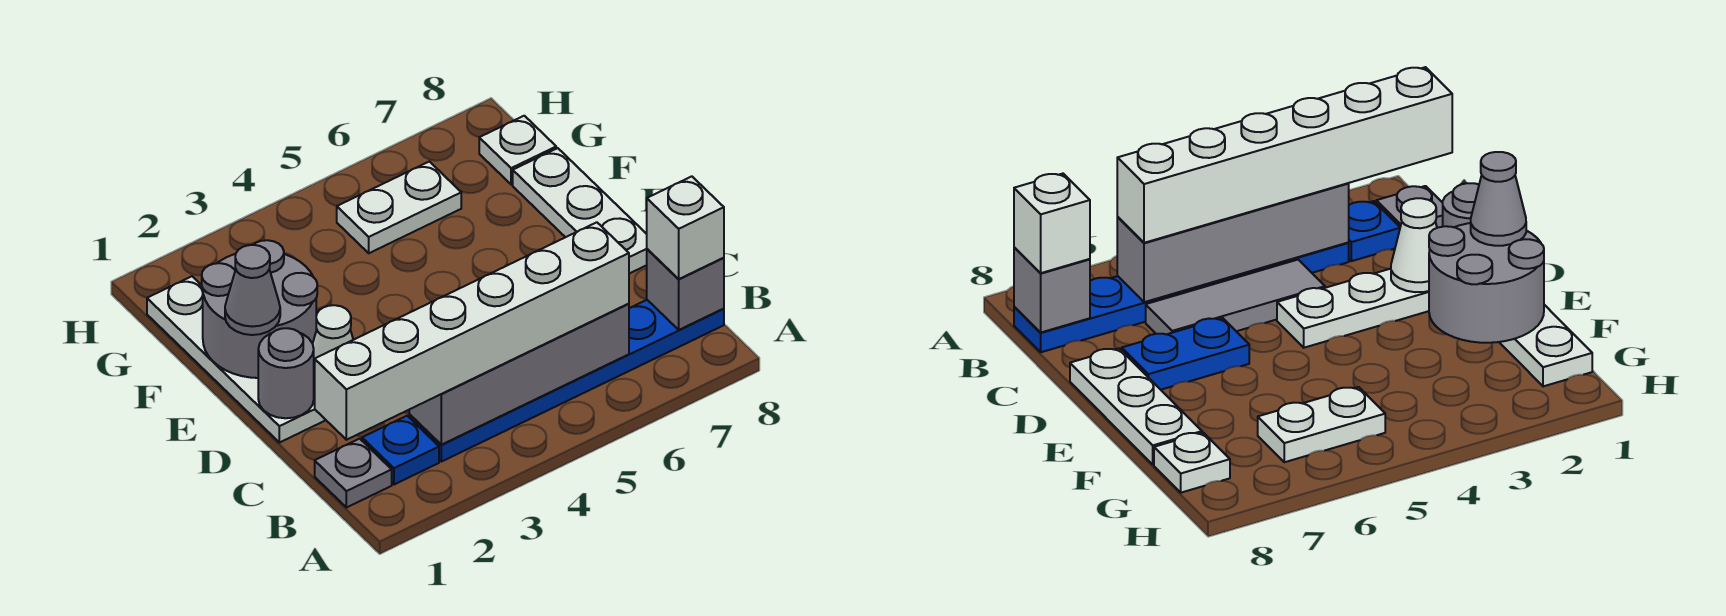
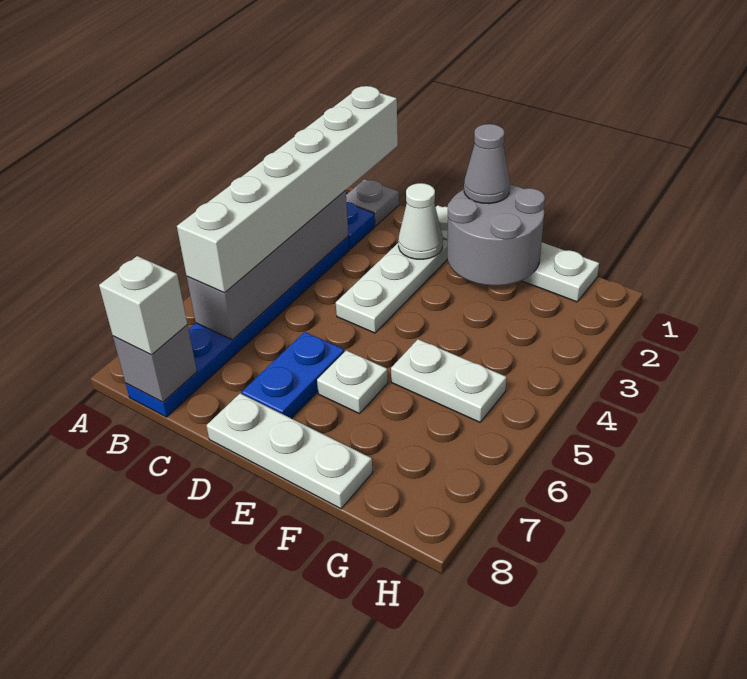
grey tile C4:C6 level 1 -> none
grey round brick D1 level 2 -> none
white plate G5:G6 level 1 -> white plate F5:G5 level 1
white plate G8 level 1 -> white plate E6 level 1

